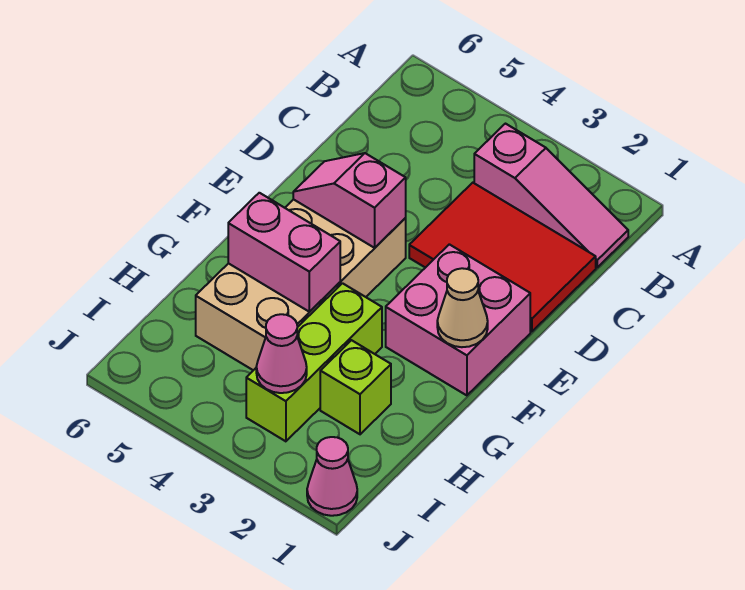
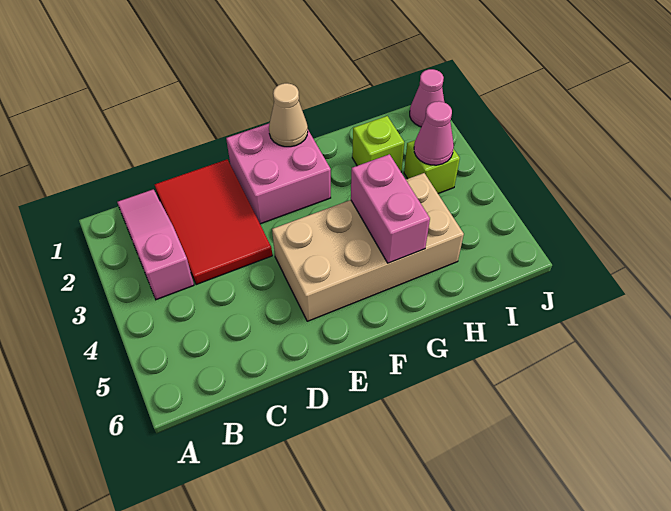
pink slope E4:E5 level 2 top 4 -> none
lime brick G3:I3 level 1 -> lime brick I3 level 1

